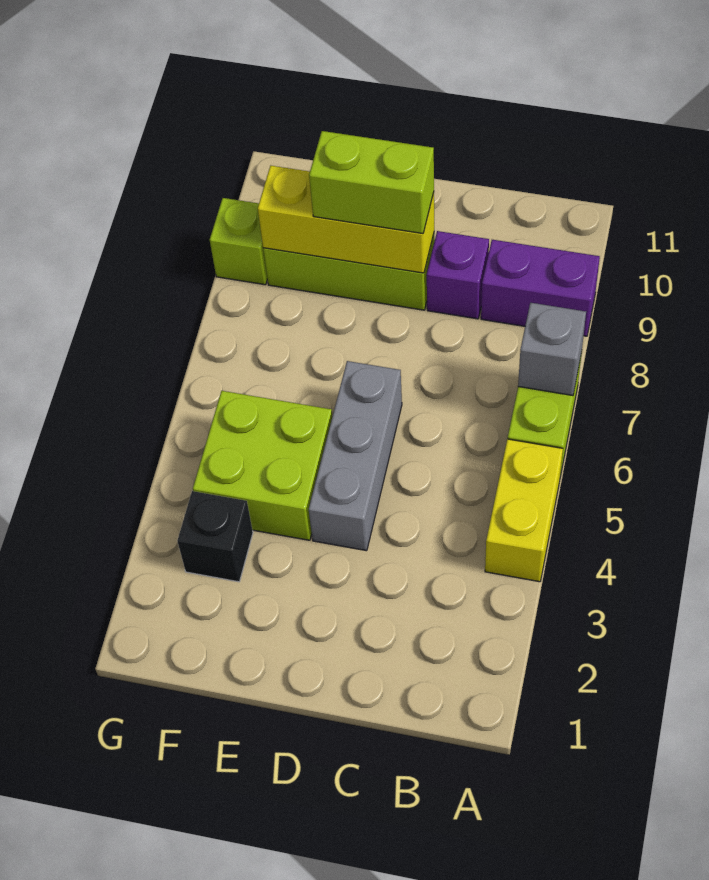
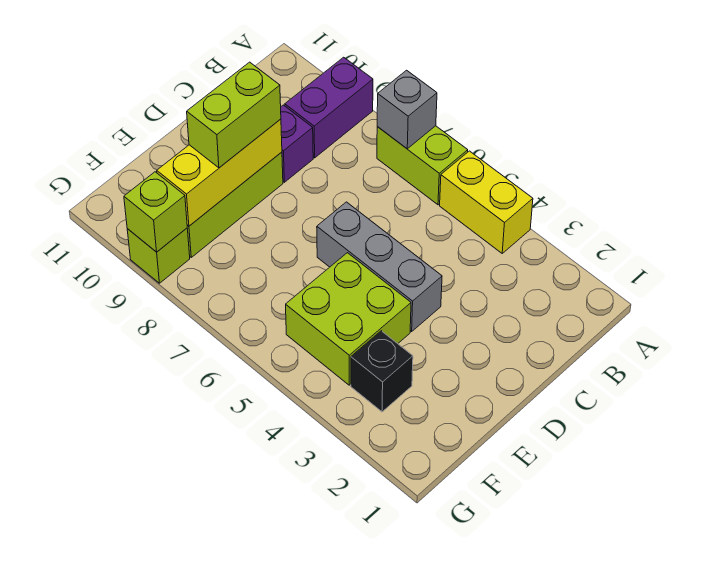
none -> lime brick G9 level 2

